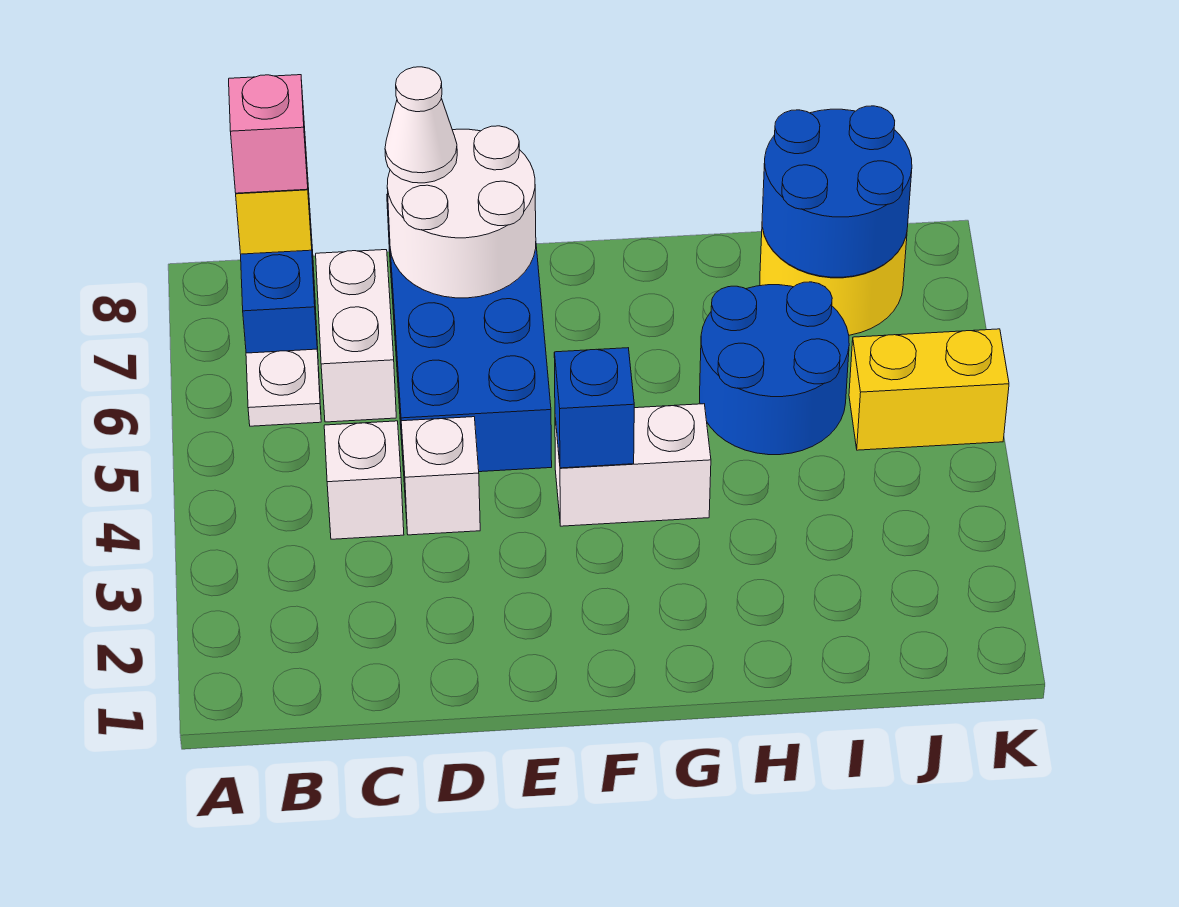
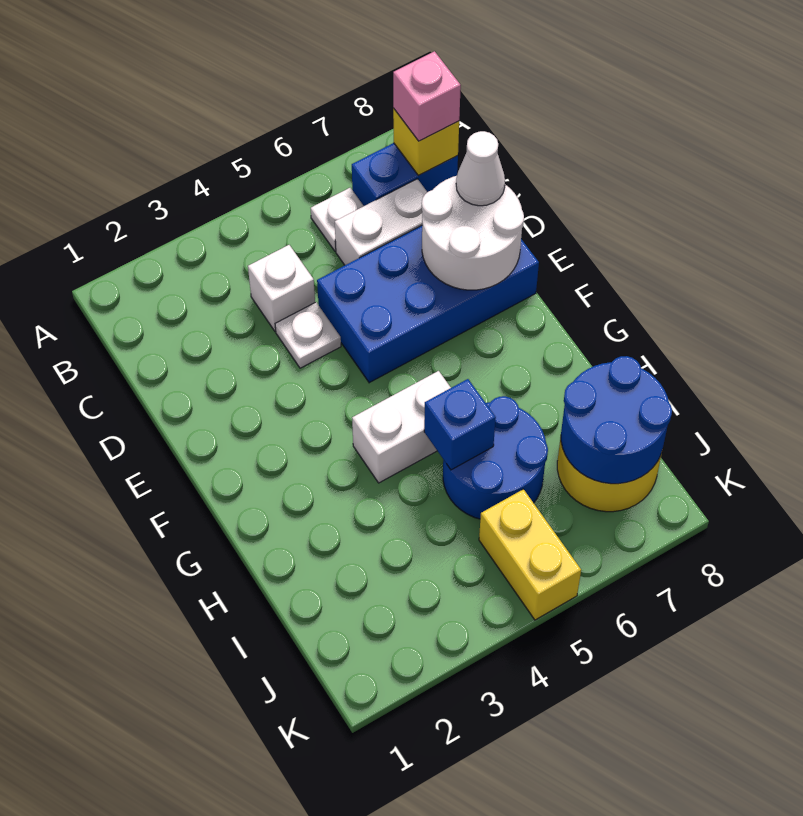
white brick D4 level 1 -> white plate D4 level 1
white brick F4:G4 level 1 -> white brick G4:G5 level 1
blue brick F4 level 2 -> blue brick H5 level 2

